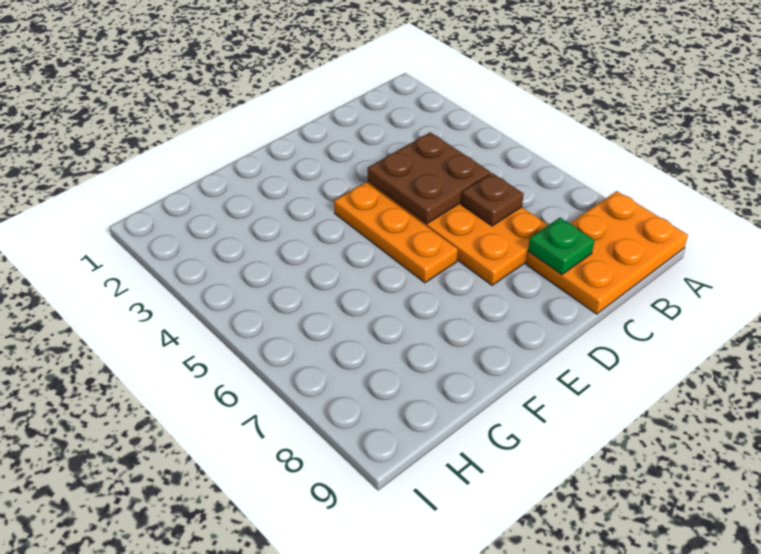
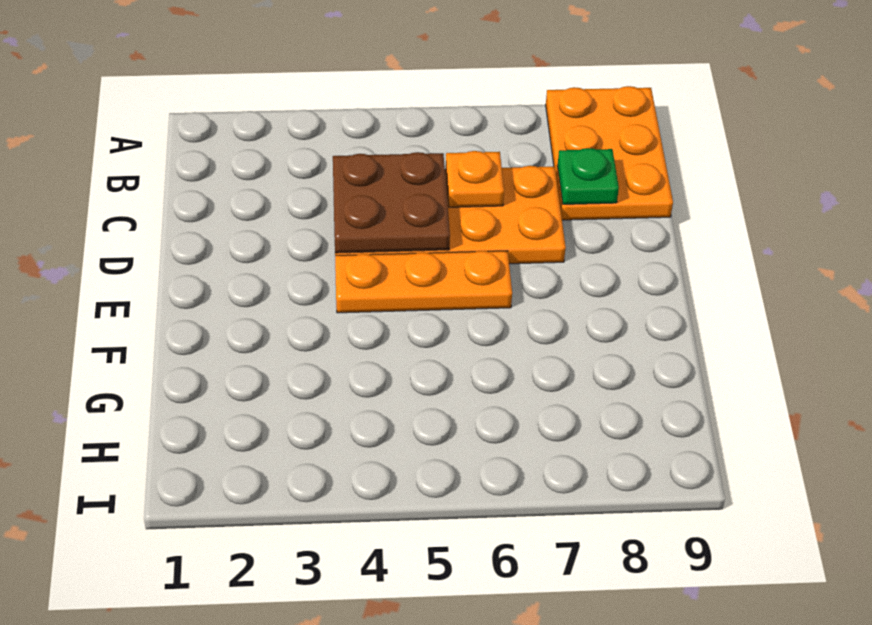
brown plate C6 level 2 -> orange plate C6 level 2

